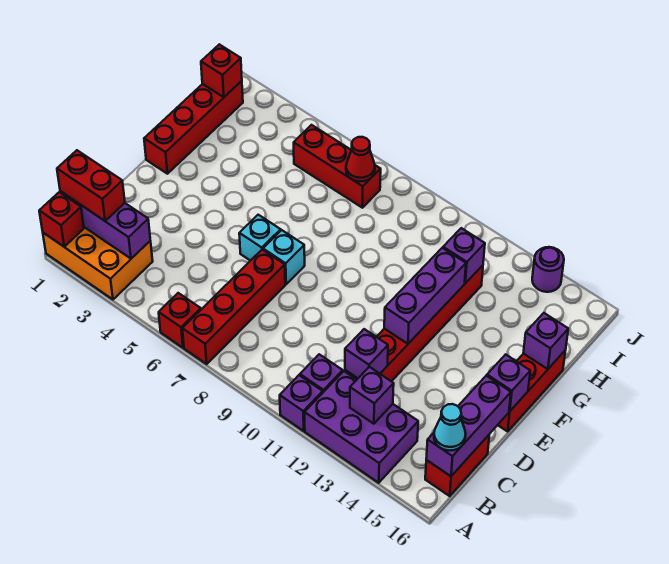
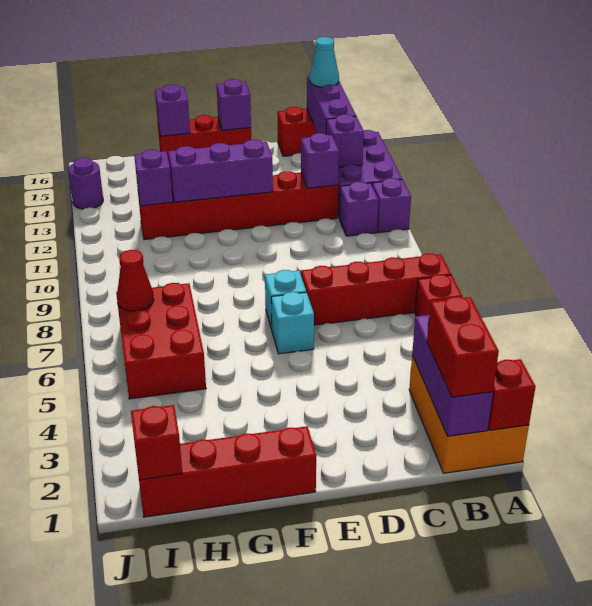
purple brick B16:D16 level 2 -> purple brick B14:B16 level 2
red brick I5:I7 level 1 -> red brick H5:I7 level 1

